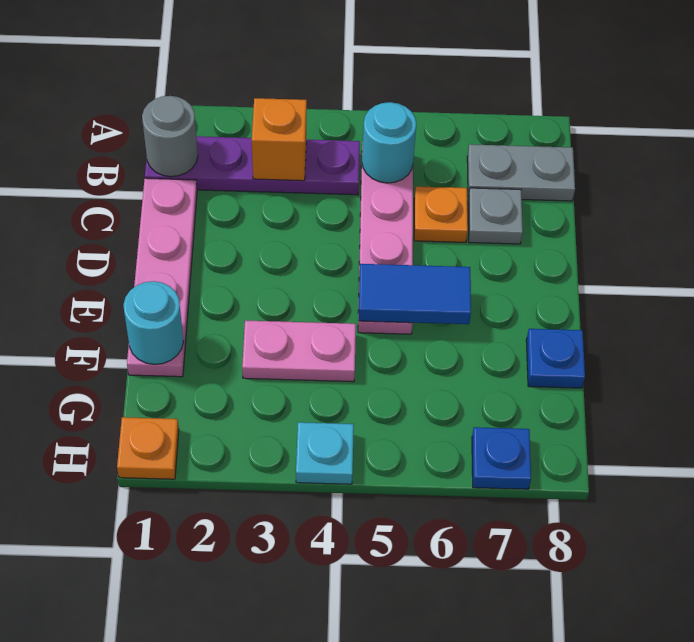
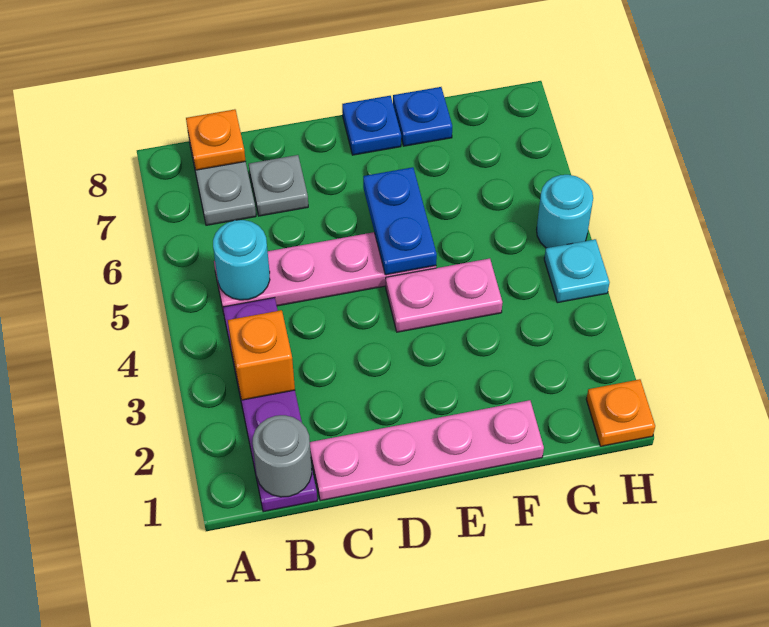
orange plate C6 level 1 -> orange plate B8 level 2
blue tile E5:E6 level 2 -> blue plate E5:E6 level 2
cyan round brick F1 level 2 -> cyan round brick H5 level 1
pink plate F3:F4 level 1 -> pink plate E4:F4 level 1
blue plate H7 level 1 -> blue plate E8 level 1

